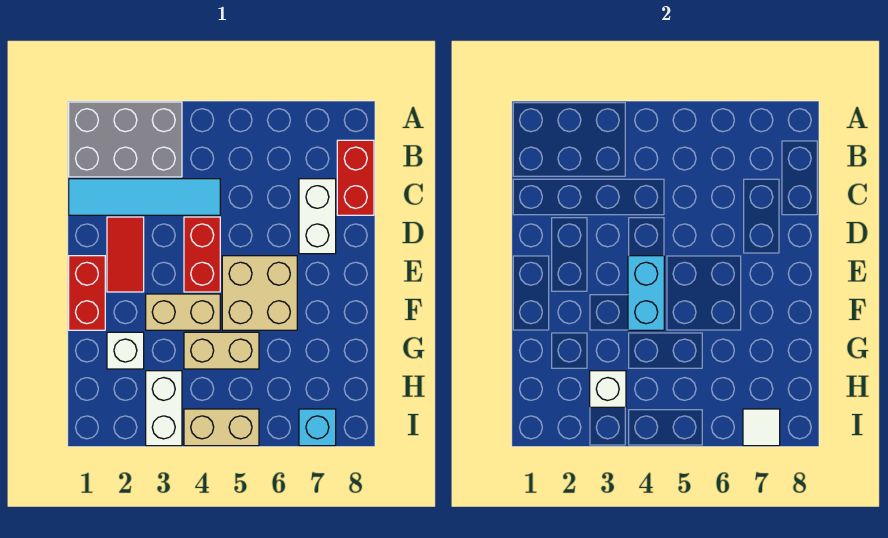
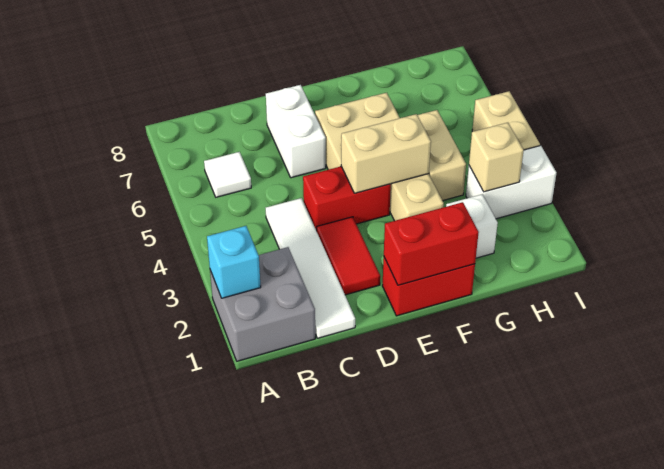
grey brick A1:B3 level 1 -> grey brick A1:B2 level 1
red brick B8:C8 level 1 -> red brick E1:F1 level 2
cyan tile C1:C4 level 1 -> white tile C1:C4 level 1
white brick C7:D7 level 1 -> white brick D6:D7 level 1
red tile D2:E2 level 1 -> red tile D2:D3 level 1
cyan brick E4:F4 level 2 -> tan brick E4:F4 level 2
white brick H3 level 2 -> tan brick H3 level 2
cyan brick I7 level 1 -> cyan brick A2 level 2
white tile I7 level 2 -> white tile B6 level 1

